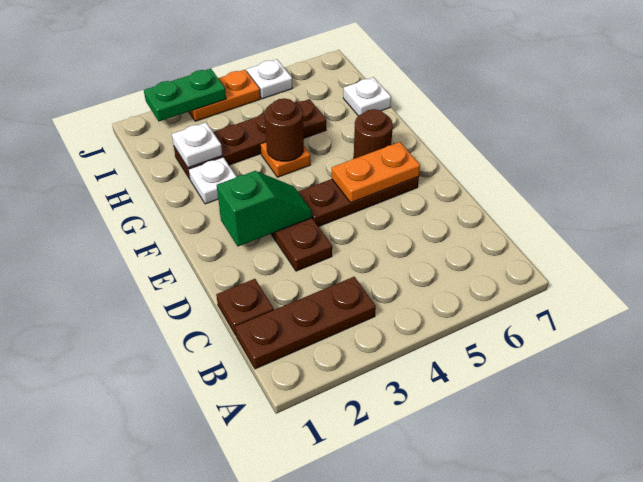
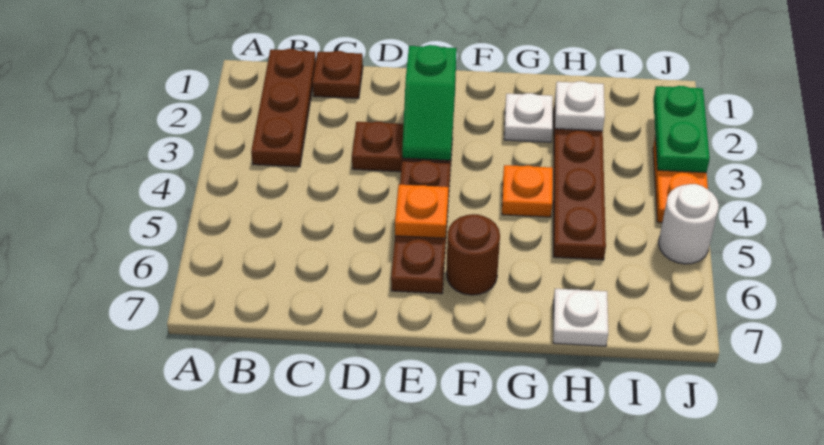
orange plate E5:E6 level 2 -> orange plate E5 level 2
brown round brick G4 level 2 -> none
white plate J5 level 1 -> white round brick J5 level 1

